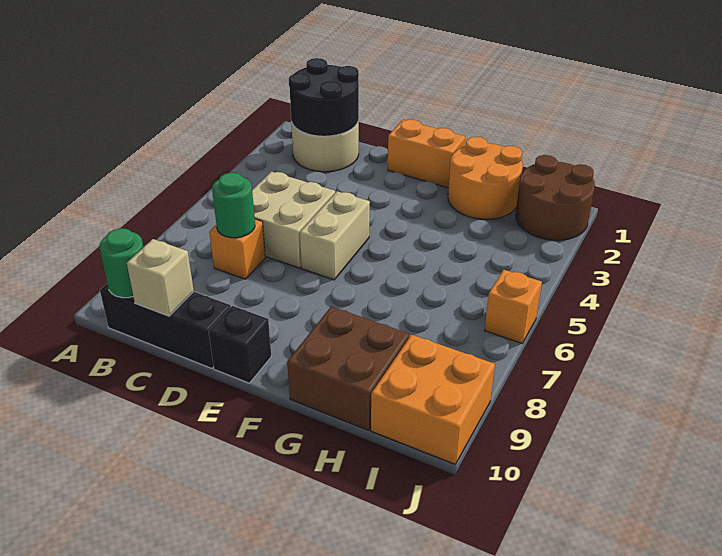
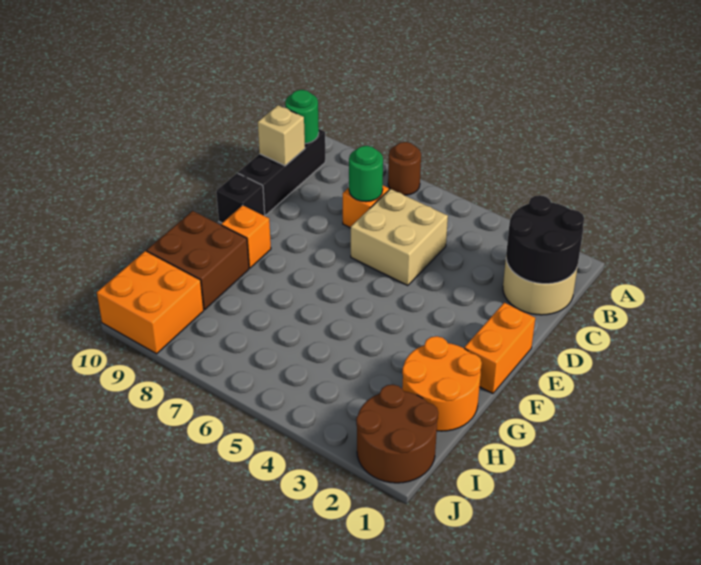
none -> brown round brick A7 level 1
tan brick E5:E6 level 1 -> none
orange brick J6 level 1 -> orange brick F9 level 1

